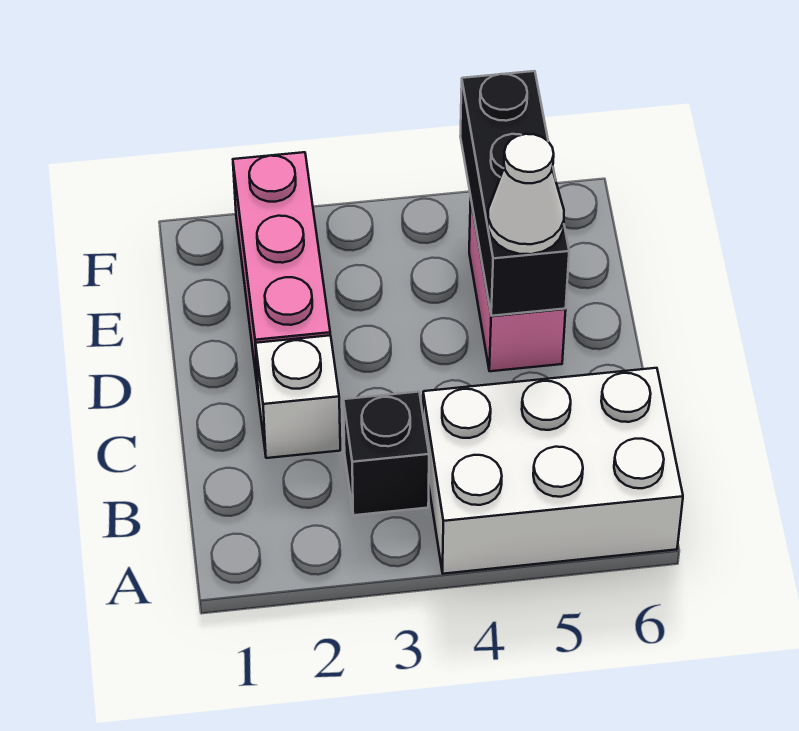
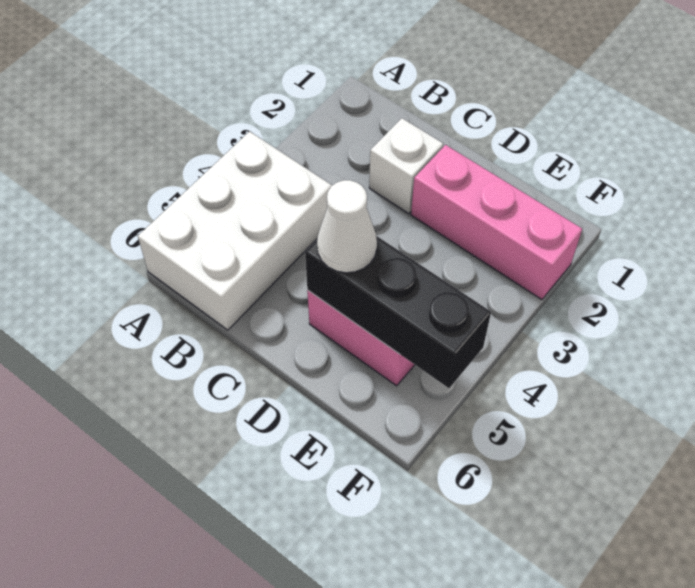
black brick B3 level 1 -> none

